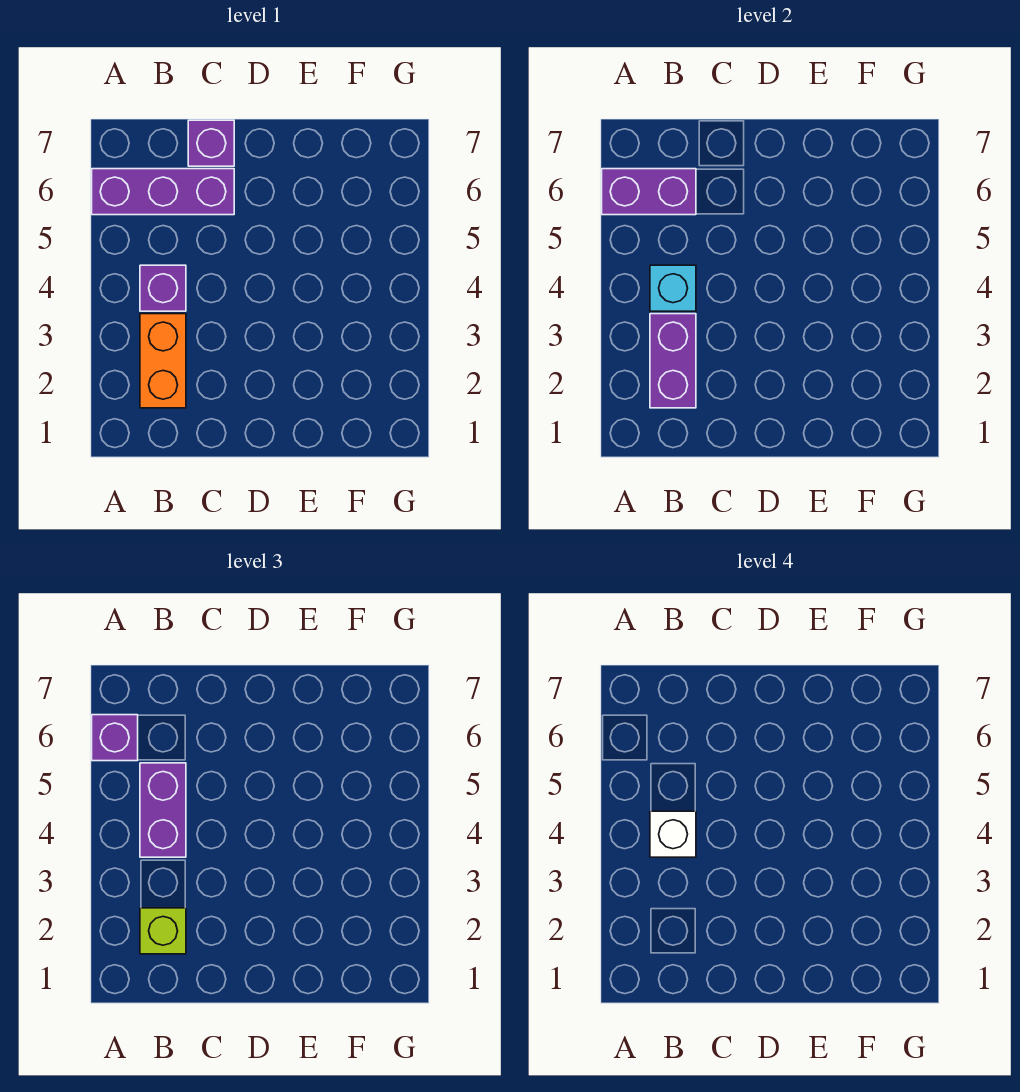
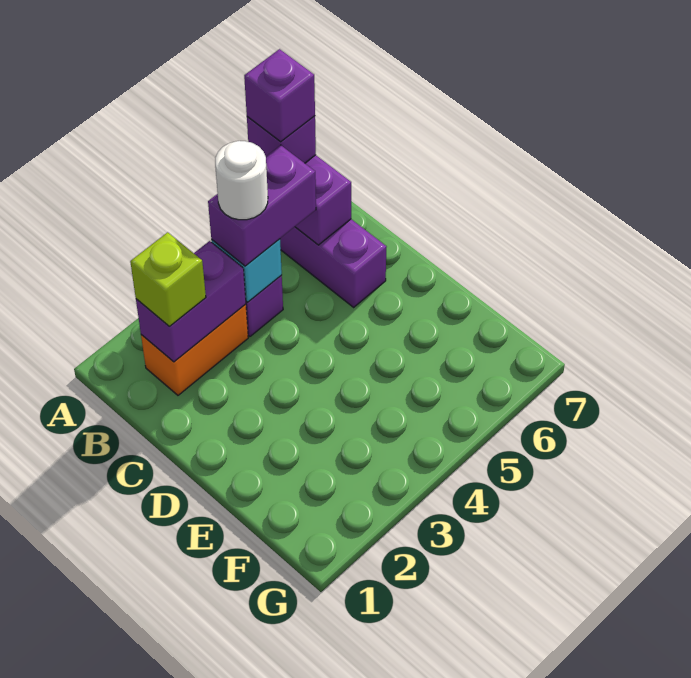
white brick B4 level 4 -> white round brick B4 level 4
purple brick C7 level 1 -> purple brick A6 level 4

